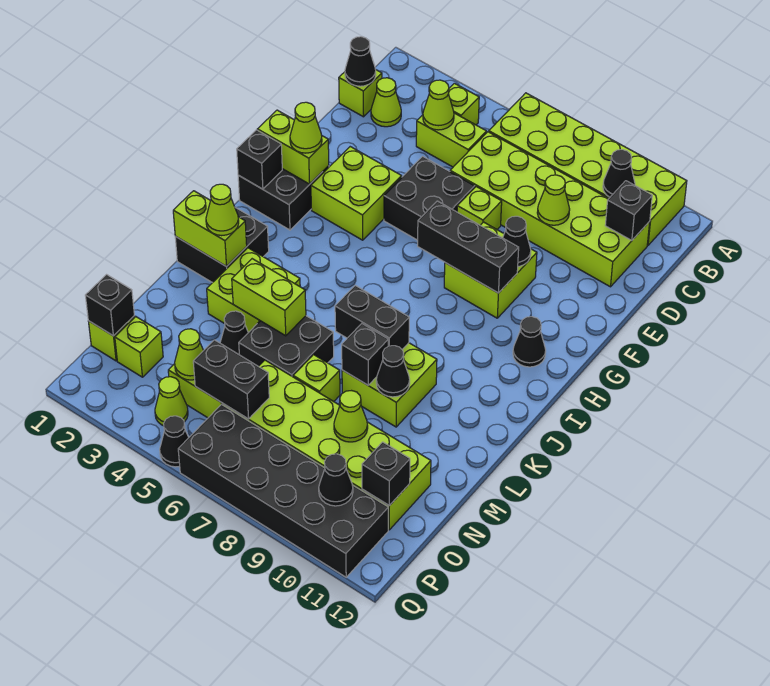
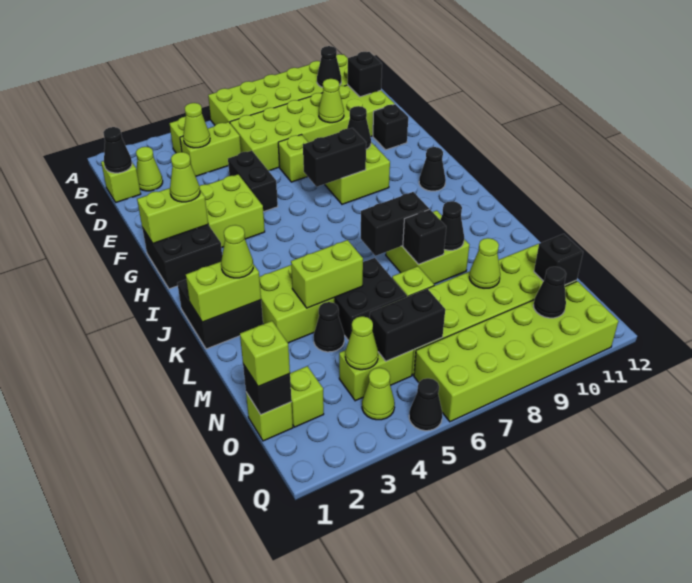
black brick E5:F6 level 1 -> black brick E5:F5 level 1
black brick G7:G9 level 2 -> black brick G7:G8 level 2
black brick H1 level 2 -> black brick E11 level 1
none -> lime brick O1 level 3
black brick P6:Q11 level 1 -> lime brick P6:Q11 level 1

